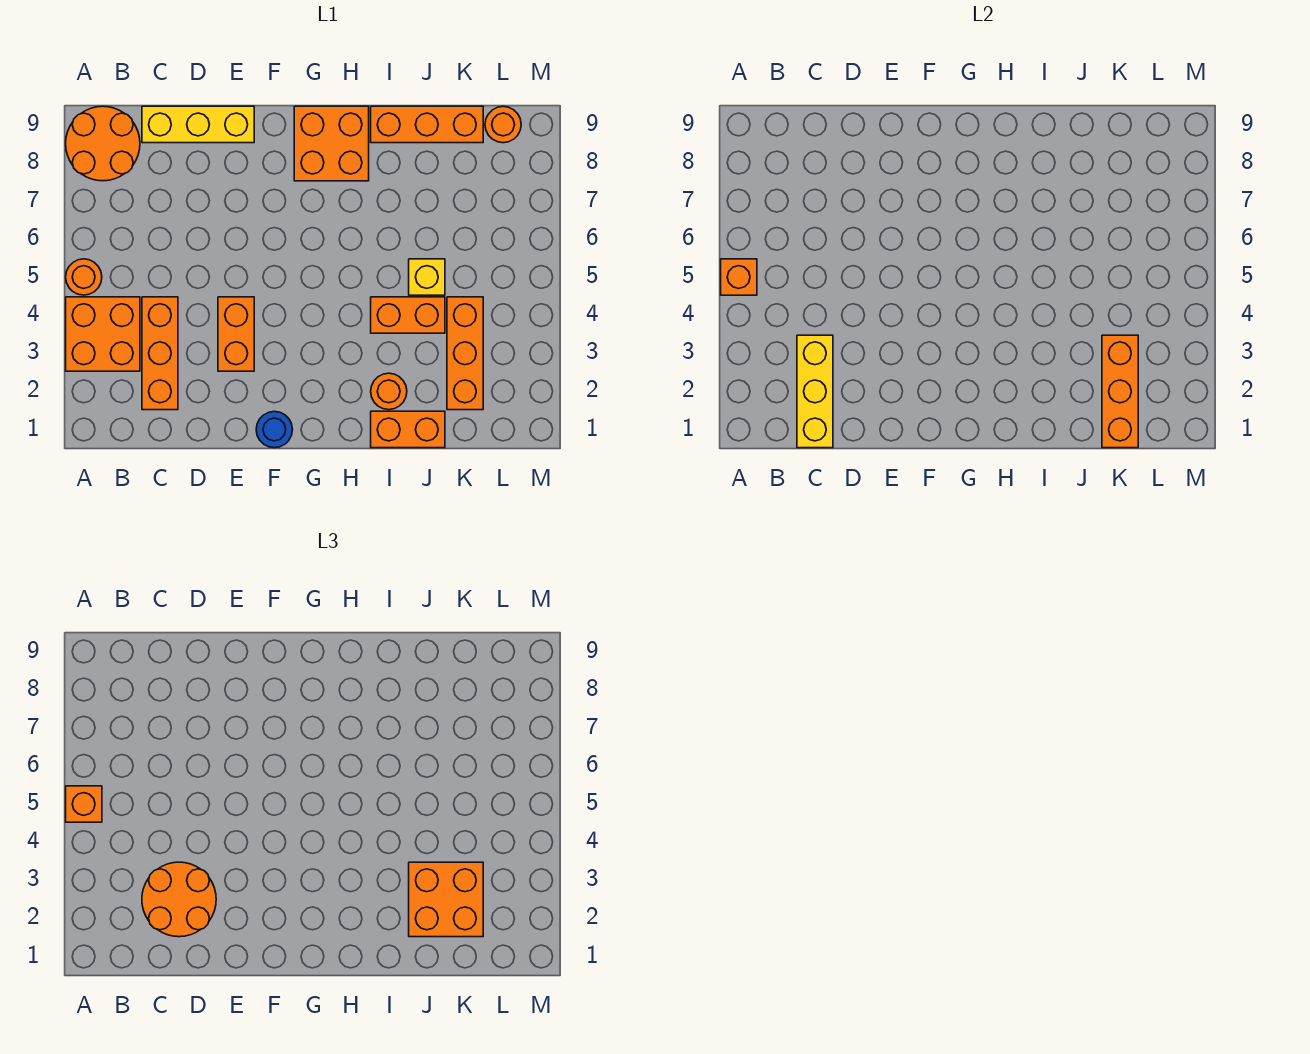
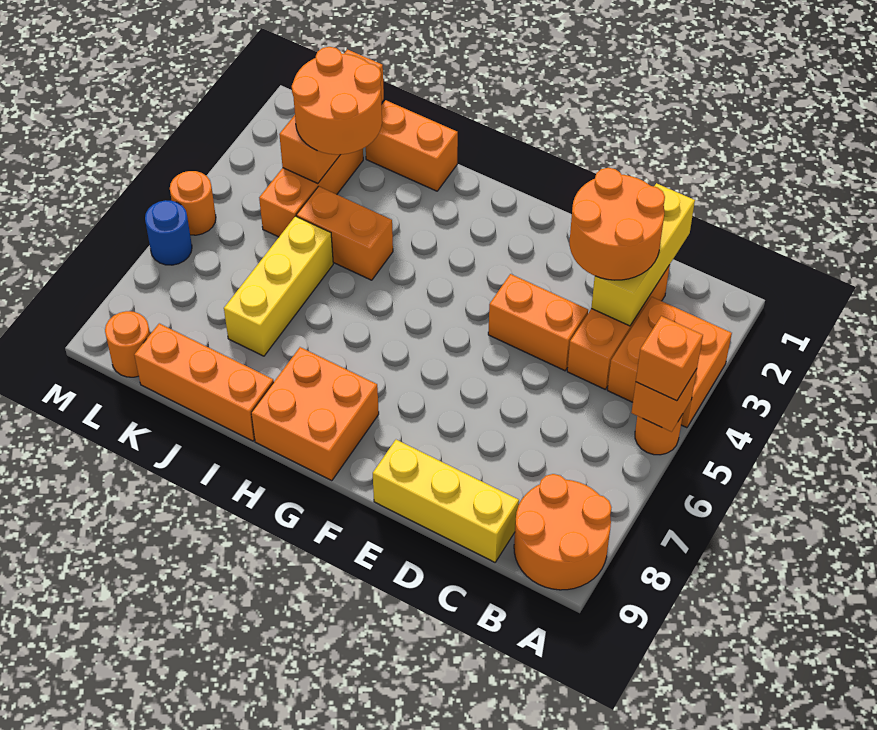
orange brick E3:E4 level 1 -> orange brick D4:E4 level 1
blue round brick F1 level 1 -> blue round brick M6 level 1
orange round brick I2 level 1 -> orange round brick M5 level 1
orange brick J2:K3 level 3 -> orange round brick J2:K3 level 3
yellow brick J5 level 1 -> yellow brick J5:J7 level 1

